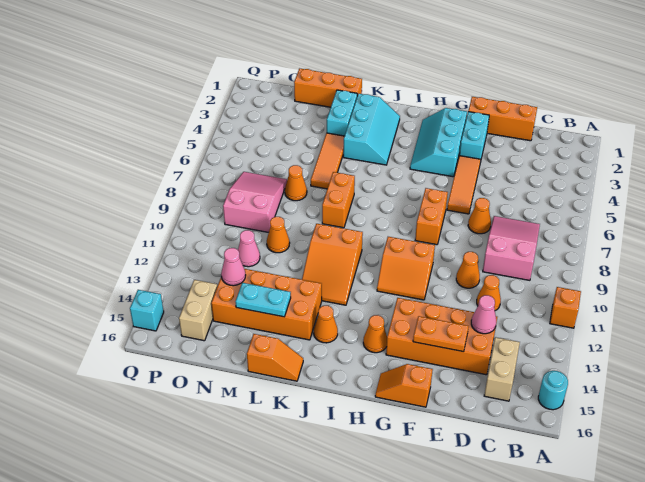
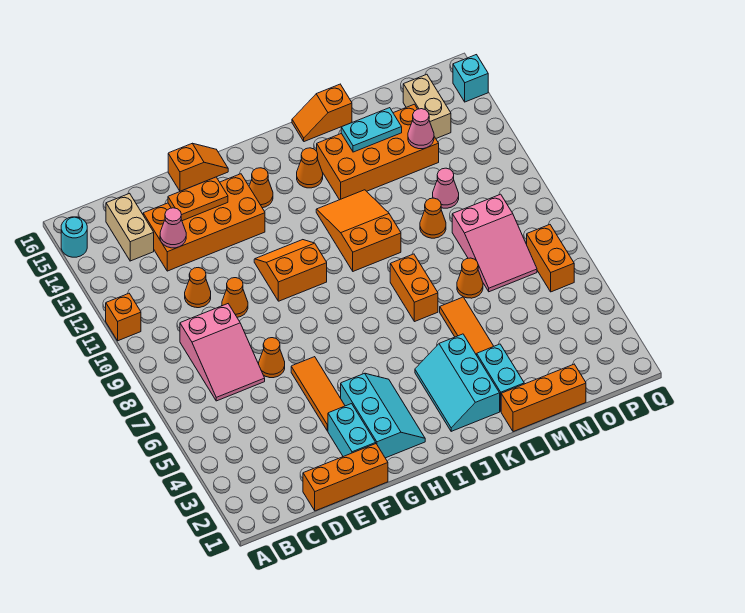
orange brick G7:G8 level 1 -> orange brick P6:P7 level 1

